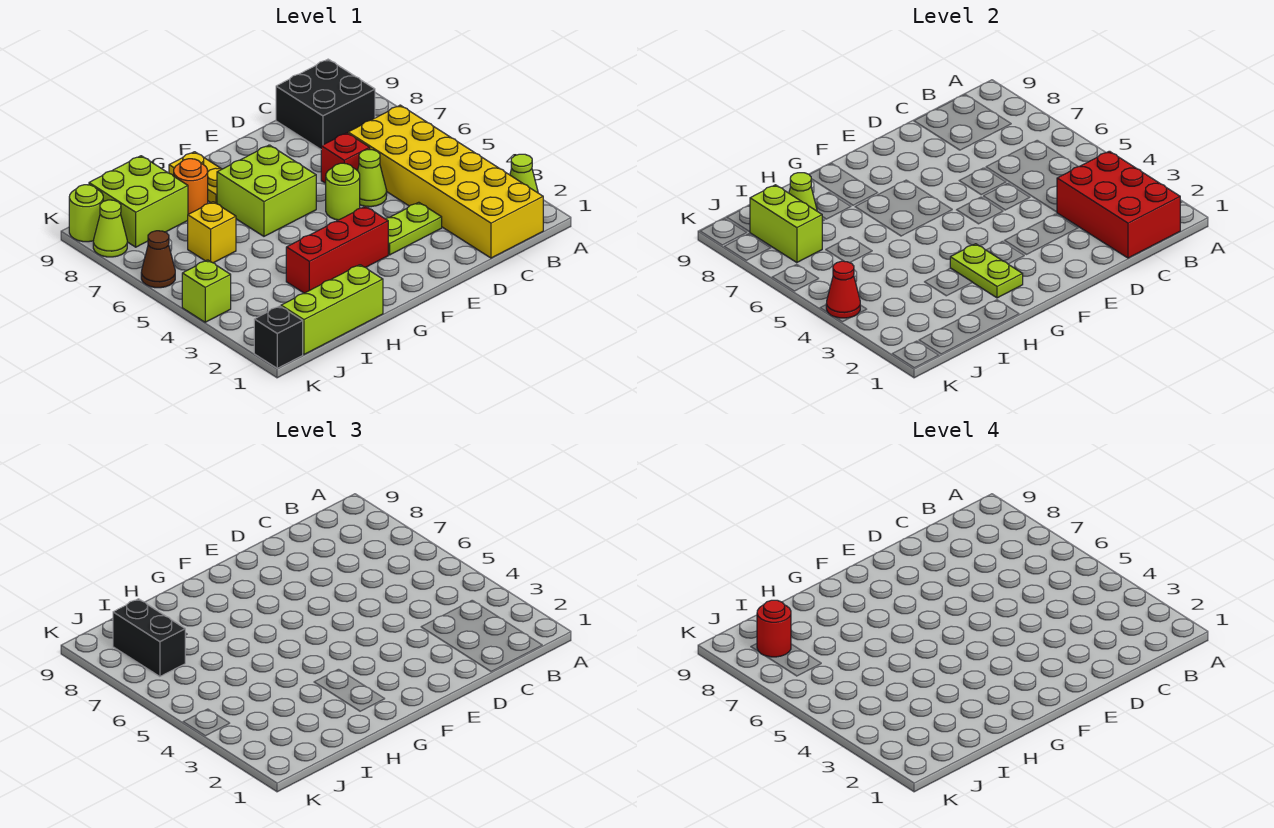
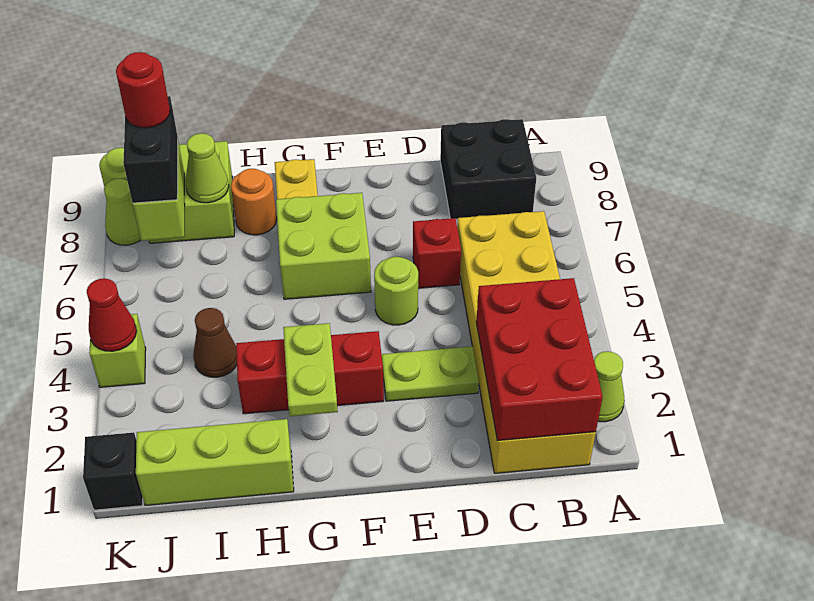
lime cone D5 level 1 -> none
yellow brick I6 level 1 -> none
brown cone K6 level 1 -> brown cone I4 level 1

